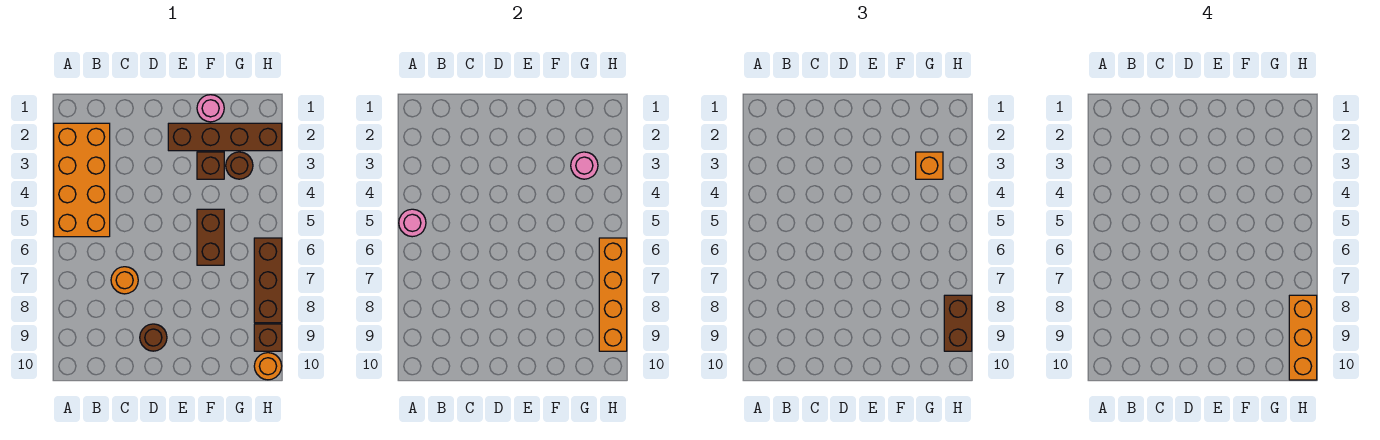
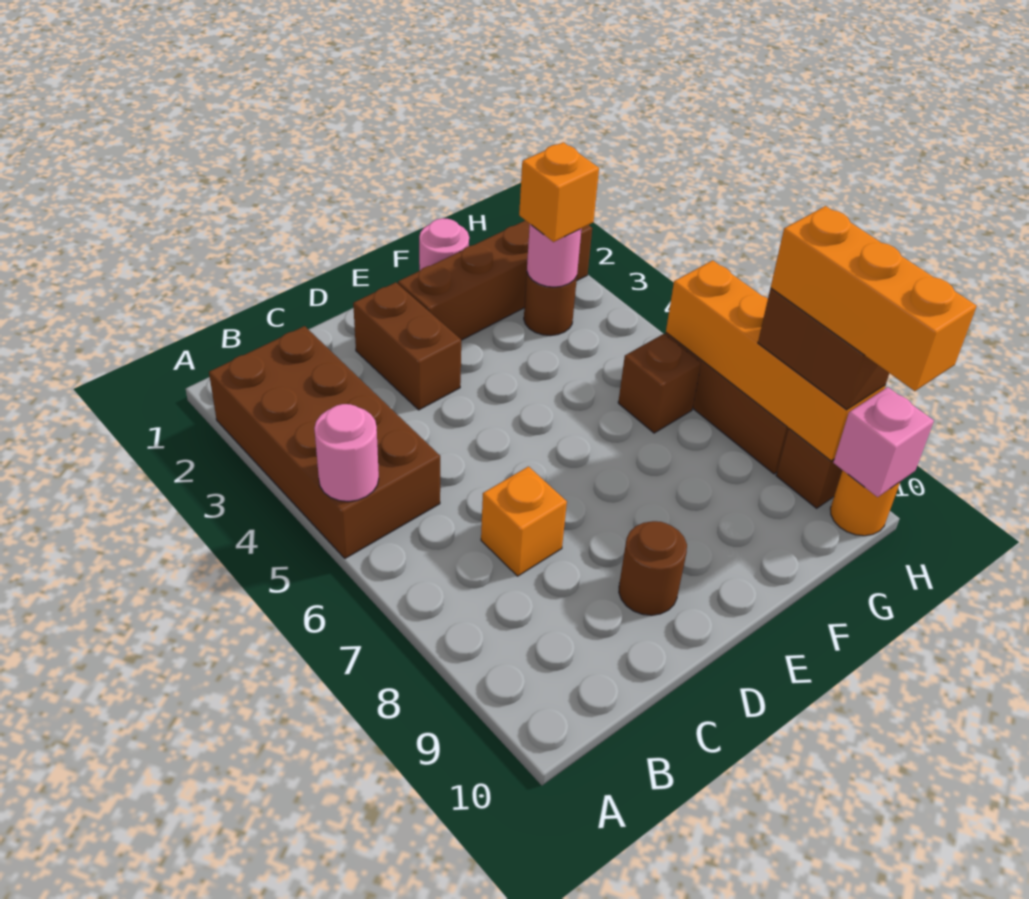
orange brick A2:B5 level 1 -> brown brick A2:B5 level 1
orange round brick C7 level 1 -> orange brick C7 level 1
brown brick F3 level 1 -> brown brick G6 level 1
brown brick F5:F6 level 1 -> brown brick D2:D3 level 1
none -> pink brick H10 level 2

